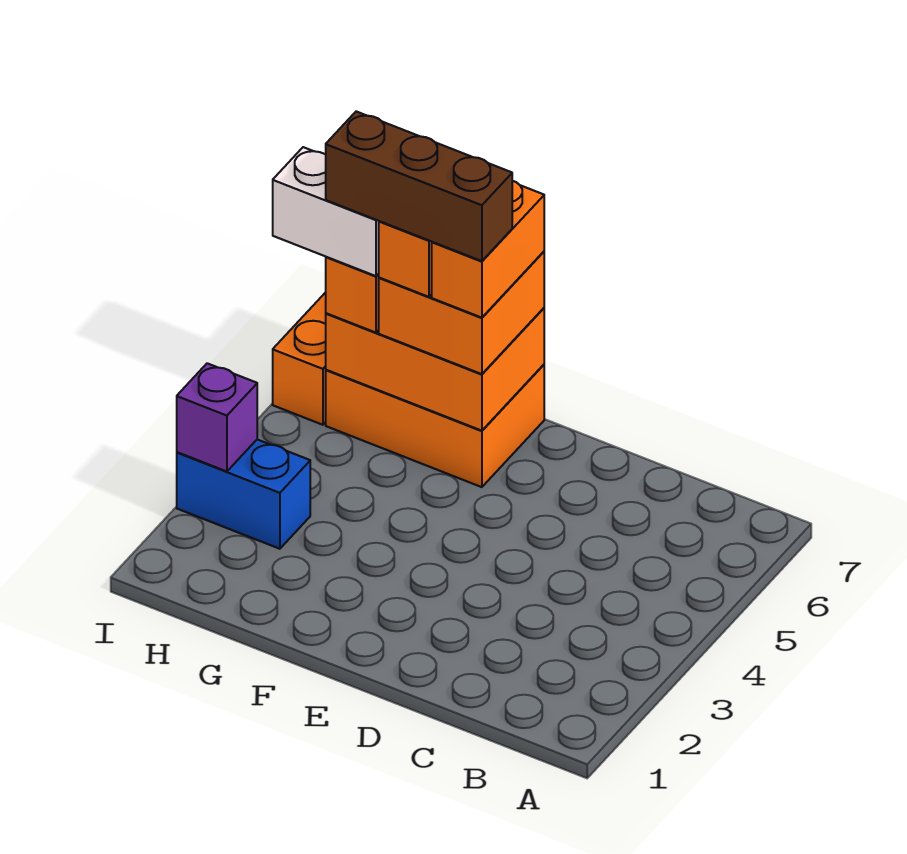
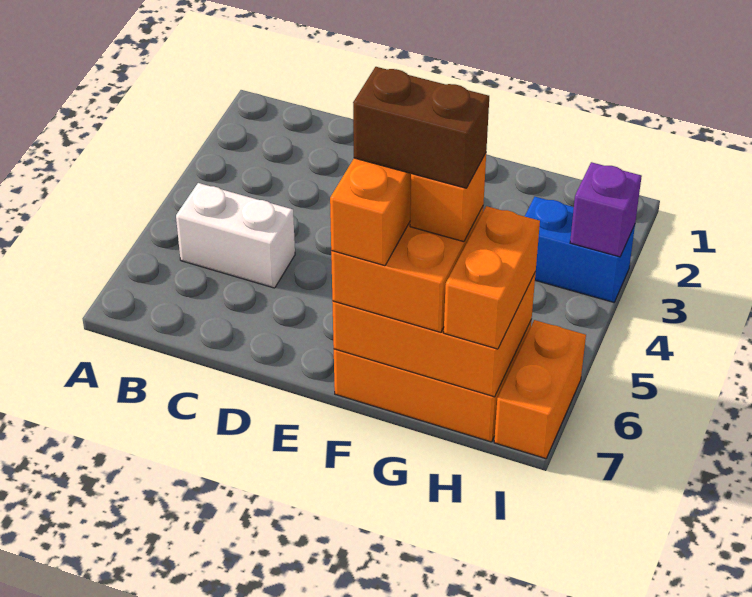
brown brick F6:H6 level 5 -> brown brick F6:G6 level 5
white brick H6:I6 level 4 -> white brick B5:C5 level 1

